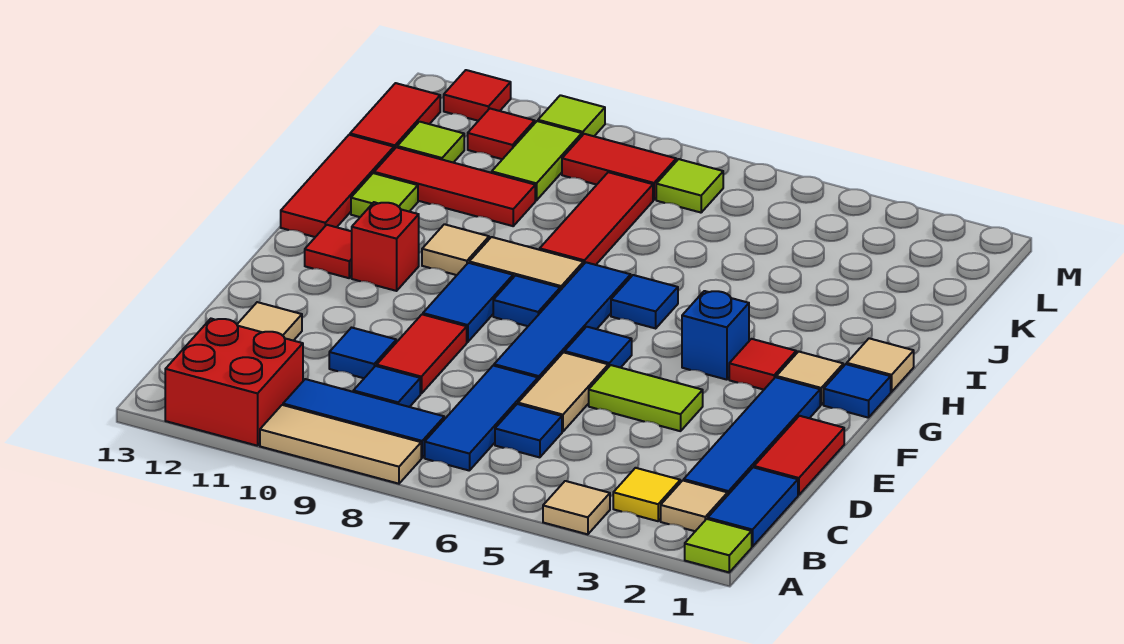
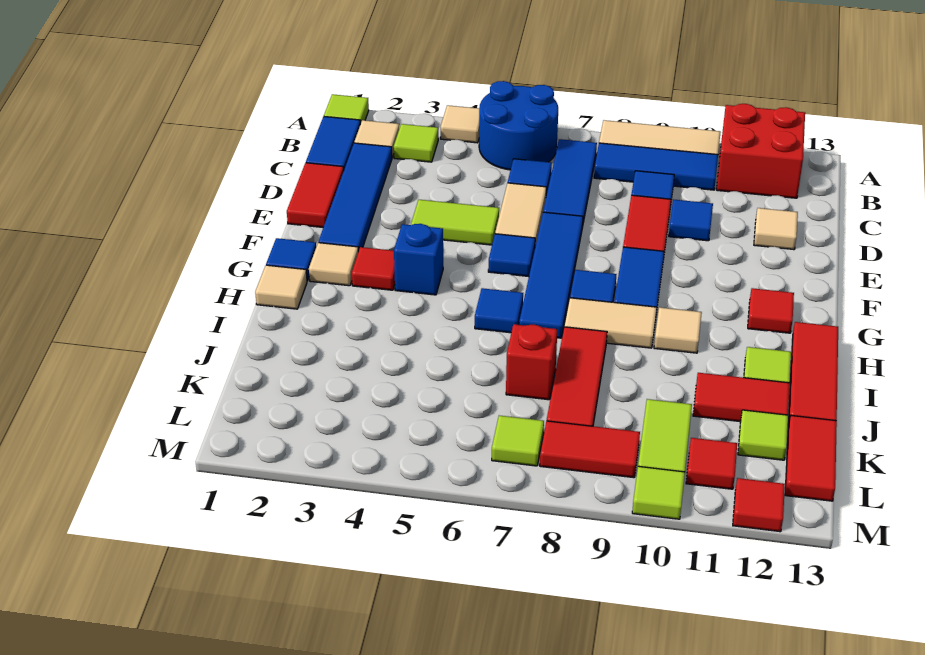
none -> blue round brick A5:B6 level 1
yellow tile B3 level 1 -> lime tile B3 level 1
red brick G11 level 1 -> red brick J7 level 1
red tile J10:J12 level 1 -> red tile J11:J12 level 1

